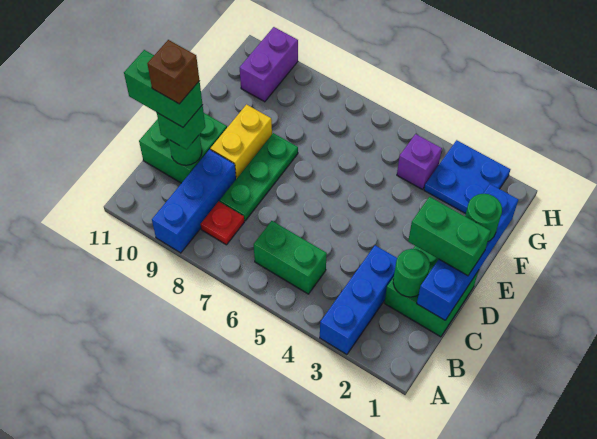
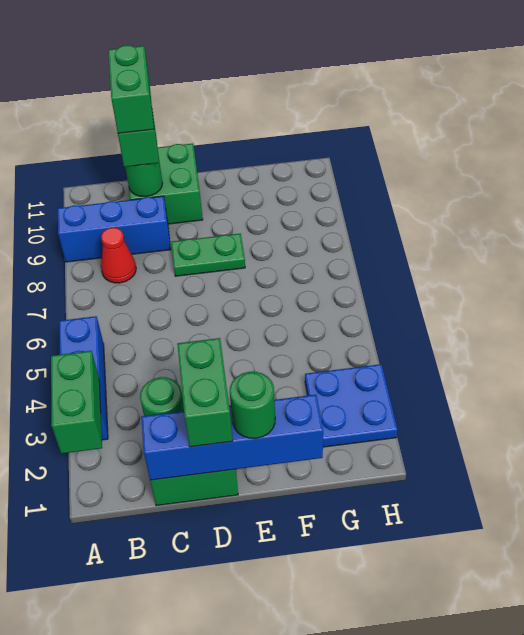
blue brick A3:C3 level 1 -> blue brick A3:A5 level 1
green brick B5:B6 level 1 -> green brick A2:A3 level 2
red plate B8 level 1 -> red cone B8 level 1
green plate C8:E8 level 1 -> green plate D8:E8 level 1
brown brick C10 level 5 -> none
yellow brick D9:E9 level 1 -> none
purple brick G4 level 1 -> none
purple brick G10:H10 level 1 -> none

